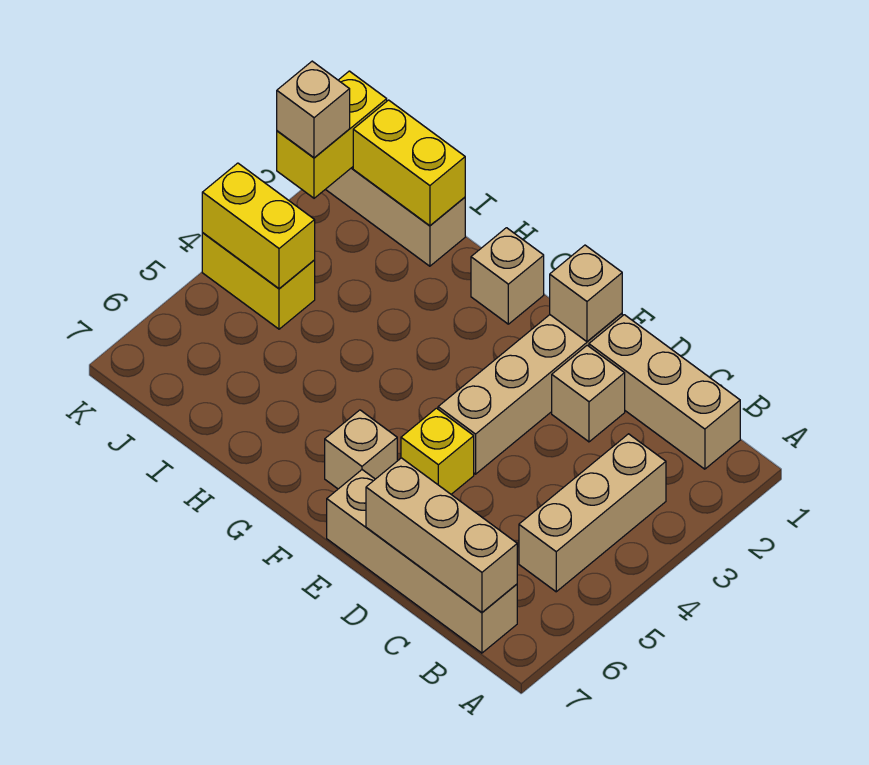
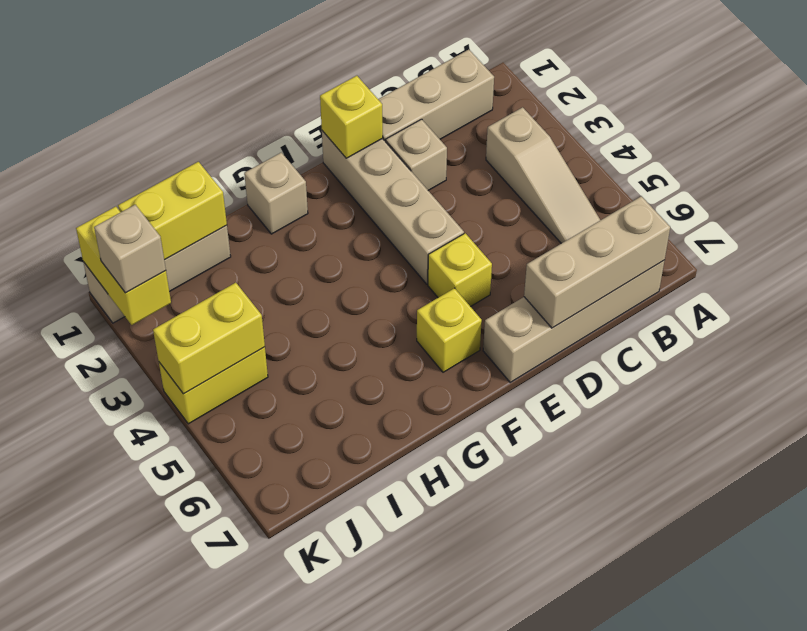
tan brick B3:B5 level 1 -> tan slope B3:B5 level 1 top 3
tan brick E1 level 2 -> yellow brick E1 level 2
tan brick F6 level 1 -> yellow brick F6 level 1

